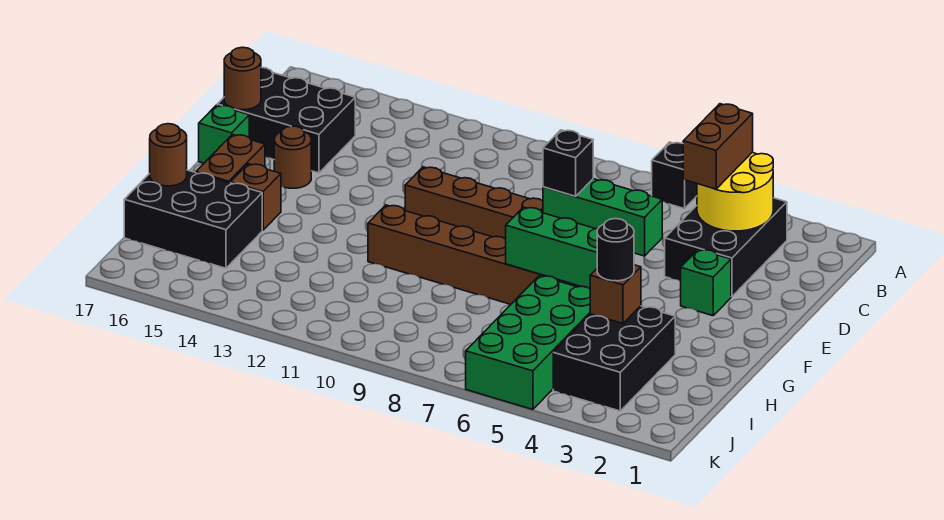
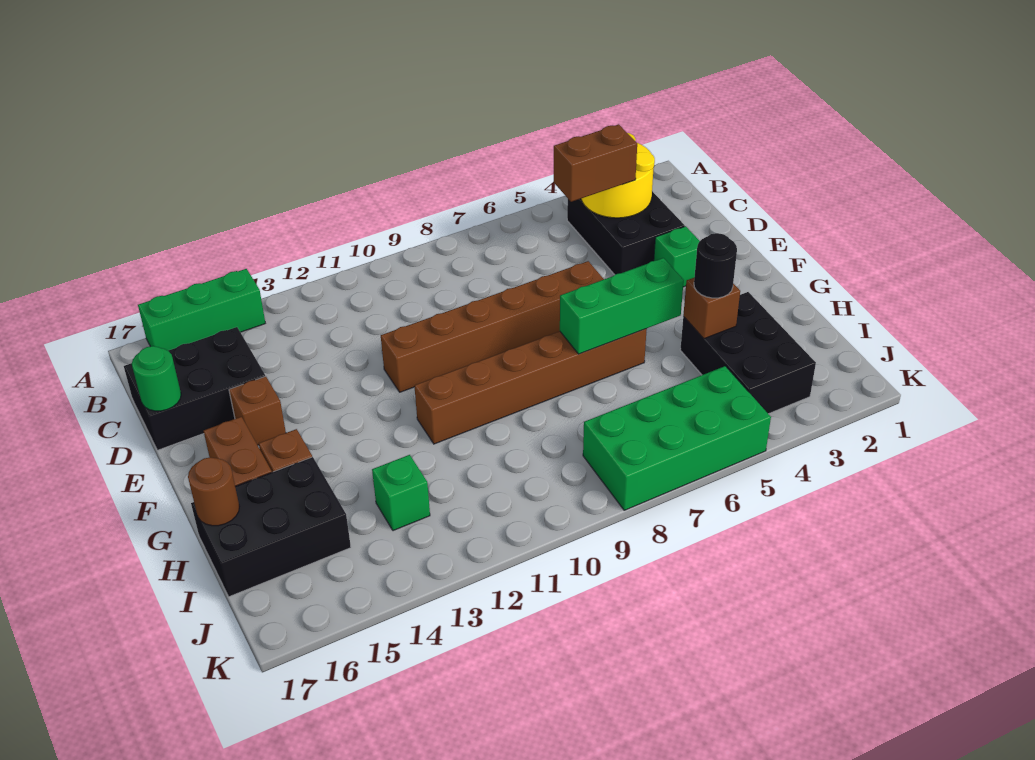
black brick A6 level 1 -> none
brown brick B4:C4 level 3 -> brown brick C4:C5 level 3
brown round brick D17 level 2 -> green round brick D17 level 2
green brick E5:E7 level 2 -> green brick A14:A16 level 1
black brick E7 level 3 -> none
brown round brick E15 level 1 -> brown brick E15 level 1
green brick E17 level 1 -> green brick I13 level 1
green brick H5:K6 level 1 -> green brick J5:K8 level 1

